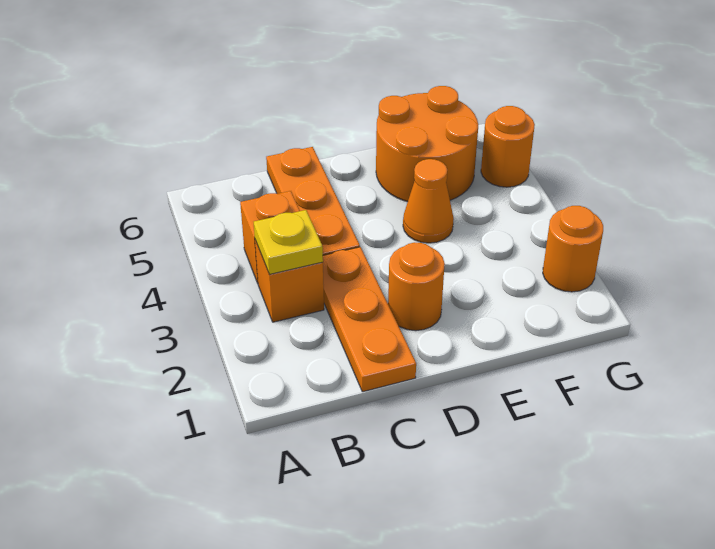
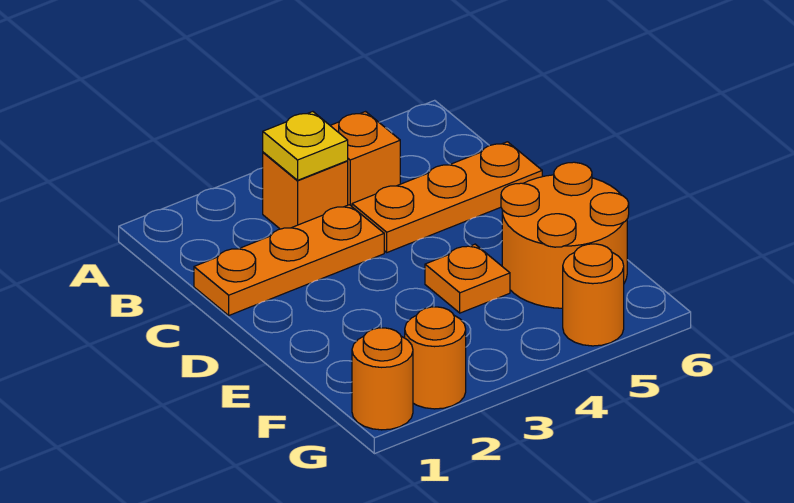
orange round brick D2 level 1 -> orange round brick G1 level 1
orange cone E4 level 1 -> orange plate E4 level 1

